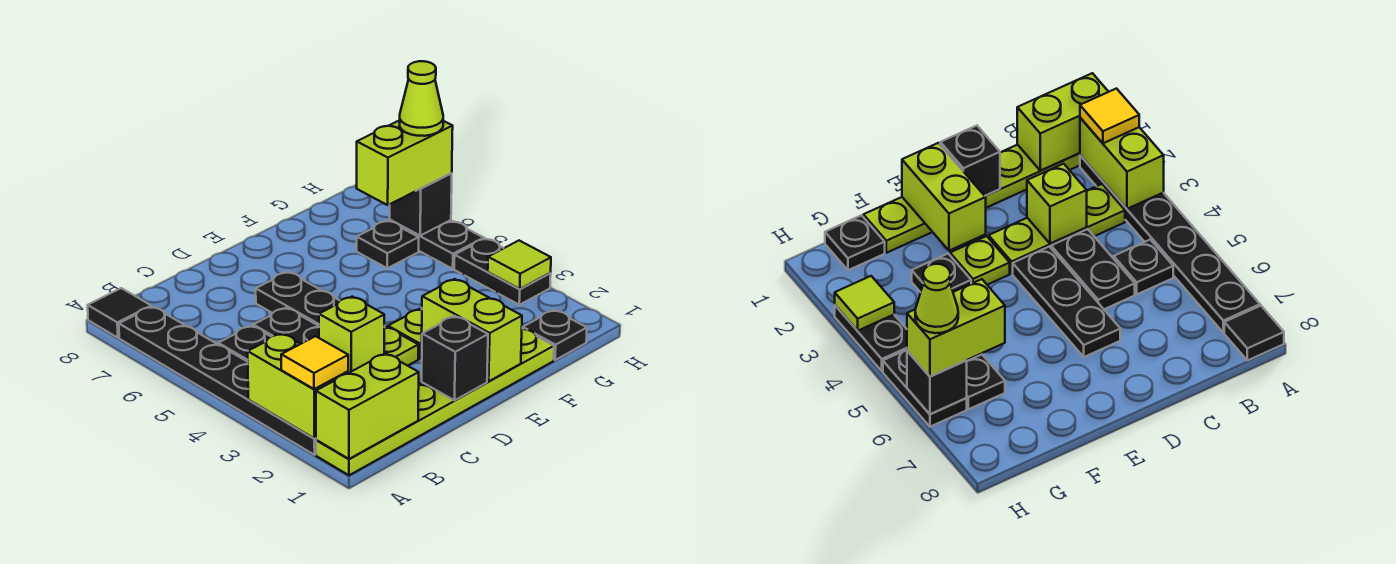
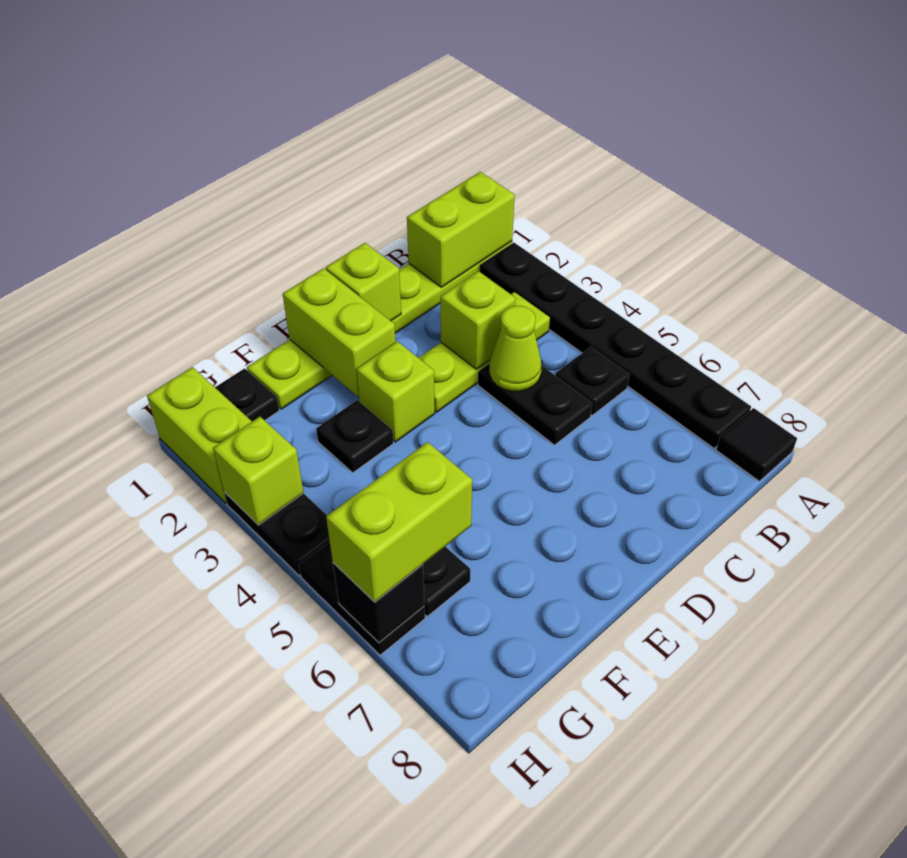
lime brick A2:A3 level 2 -> lime brick H1:H2 level 1
yellow tile A2 level 3 -> none
black brick D1 level 2 -> lime brick D1 level 2
black plate D4:D6 level 1 -> none
lime plate E3 level 1 -> lime brick E3 level 1
lime tile H3 level 2 -> lime brick H3 level 2
lime cone H6 level 4 -> lime cone C4 level 2

